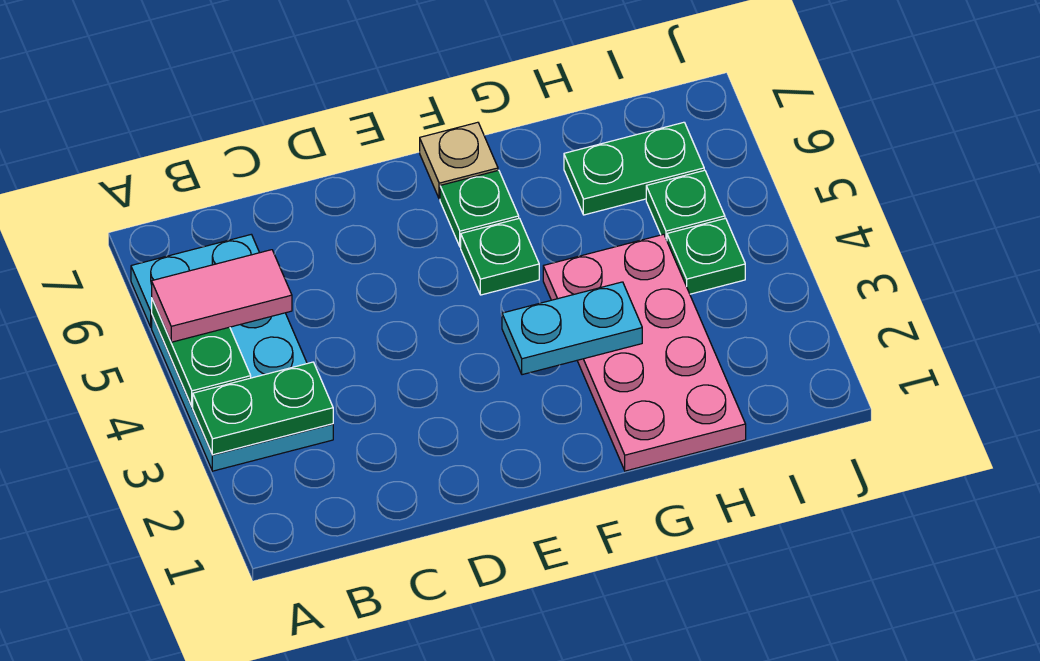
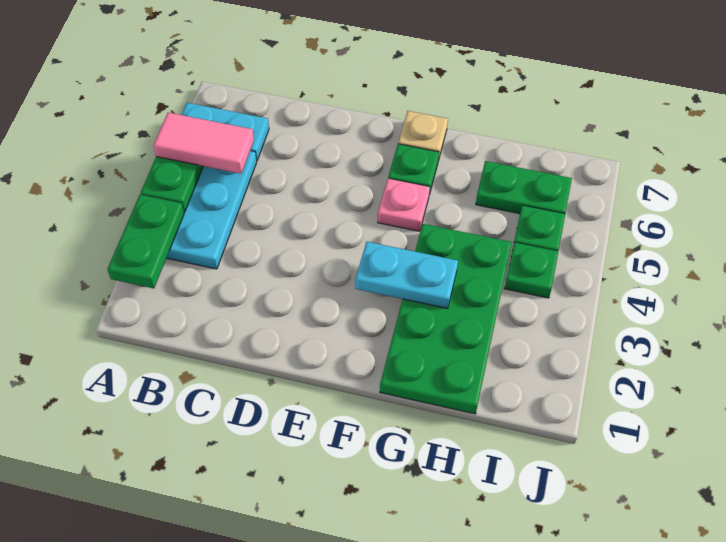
green plate A3:B3 level 2 -> green plate A2:A3 level 2
green plate F5 level 1 -> pink plate F5 level 1
pink plate G1:H4 level 1 -> green plate G1:H4 level 1

